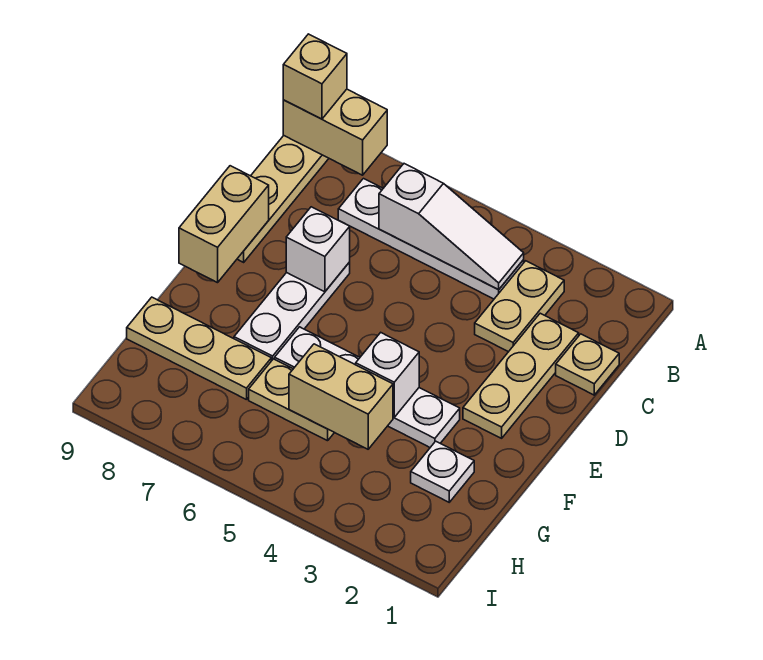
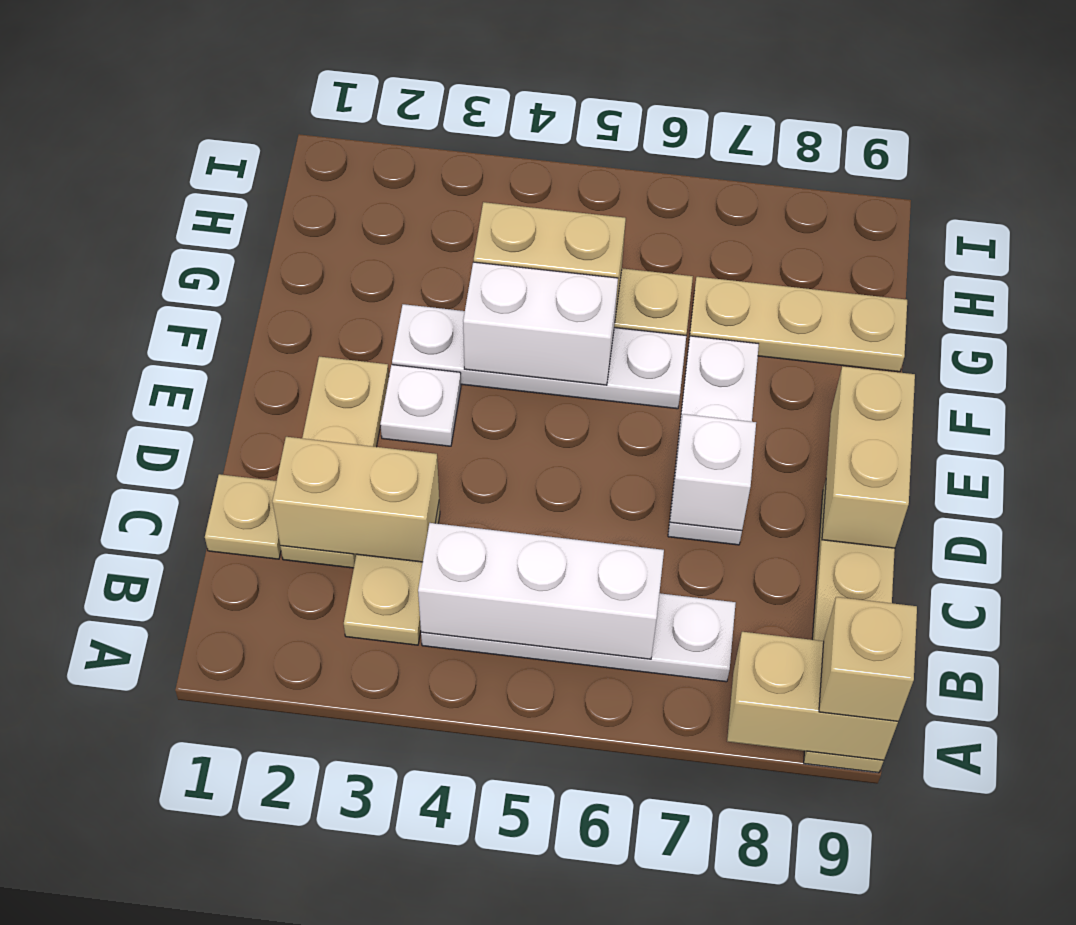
white slope B4:B6 level 2 top 6 -> white brick B4:B6 level 2
none -> tan brick C2:C3 level 2
white brick F4 level 2 -> white brick F4:F5 level 2
white plate G2 level 1 -> white plate E3 level 1

